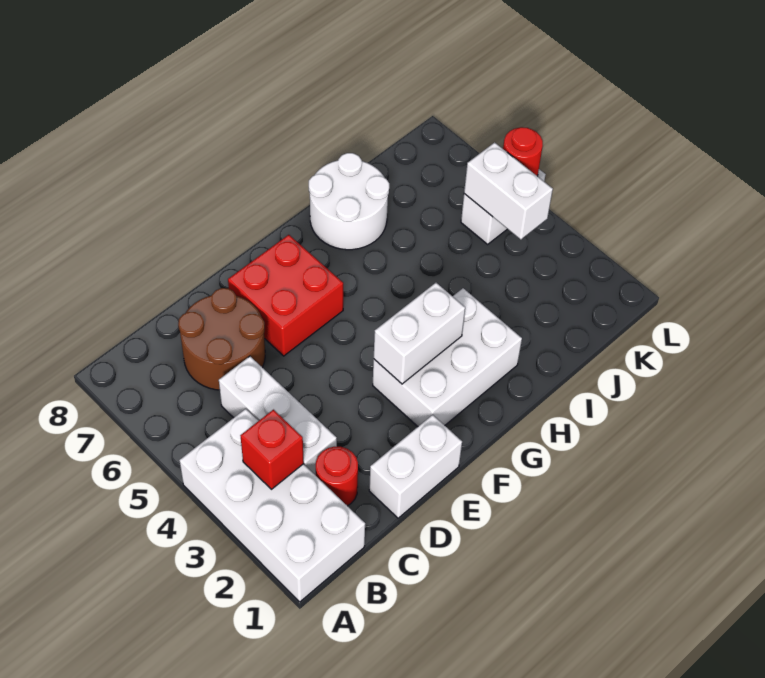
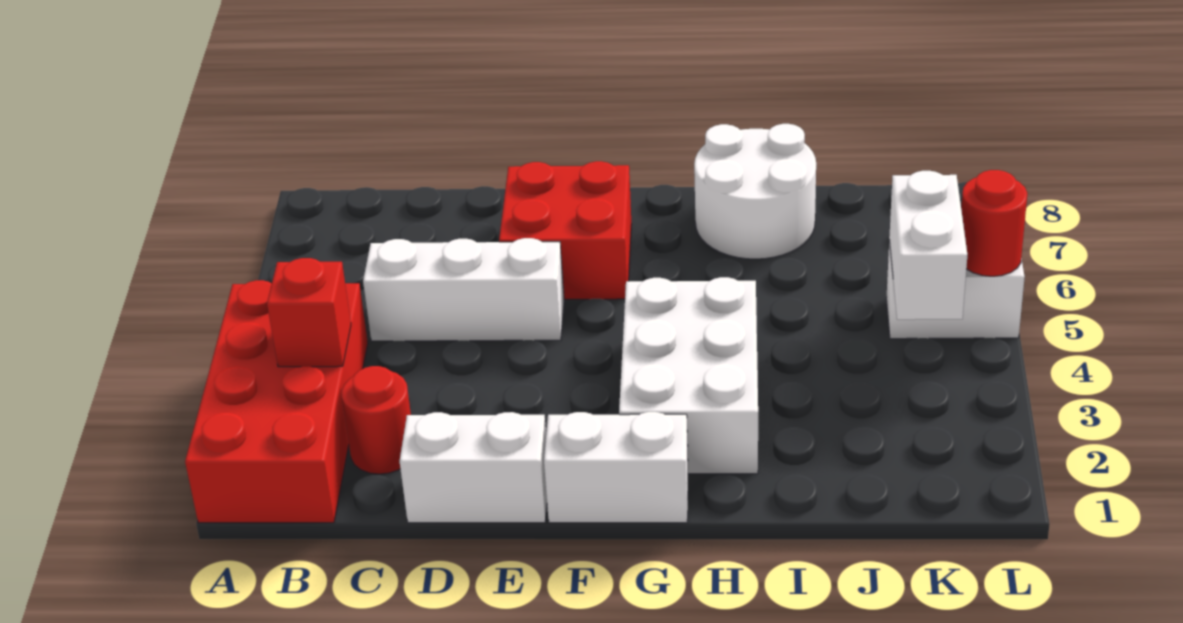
white brick A1:B4 level 1 -> red brick A1:B4 level 1
white brick C3:C5 level 1 -> white brick C5:E5 level 1
brown round brick C6:D7 level 1 -> none
white brick F2:H3 level 1 -> white brick G2:H4 level 1
white brick F3:G3 level 2 -> white brick F1:G1 level 1

